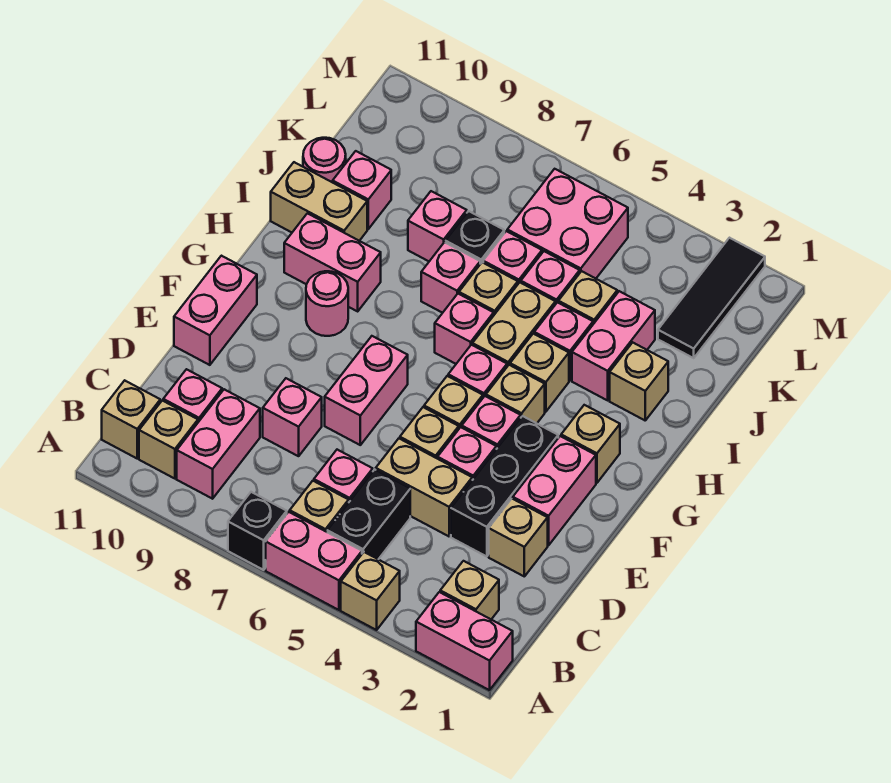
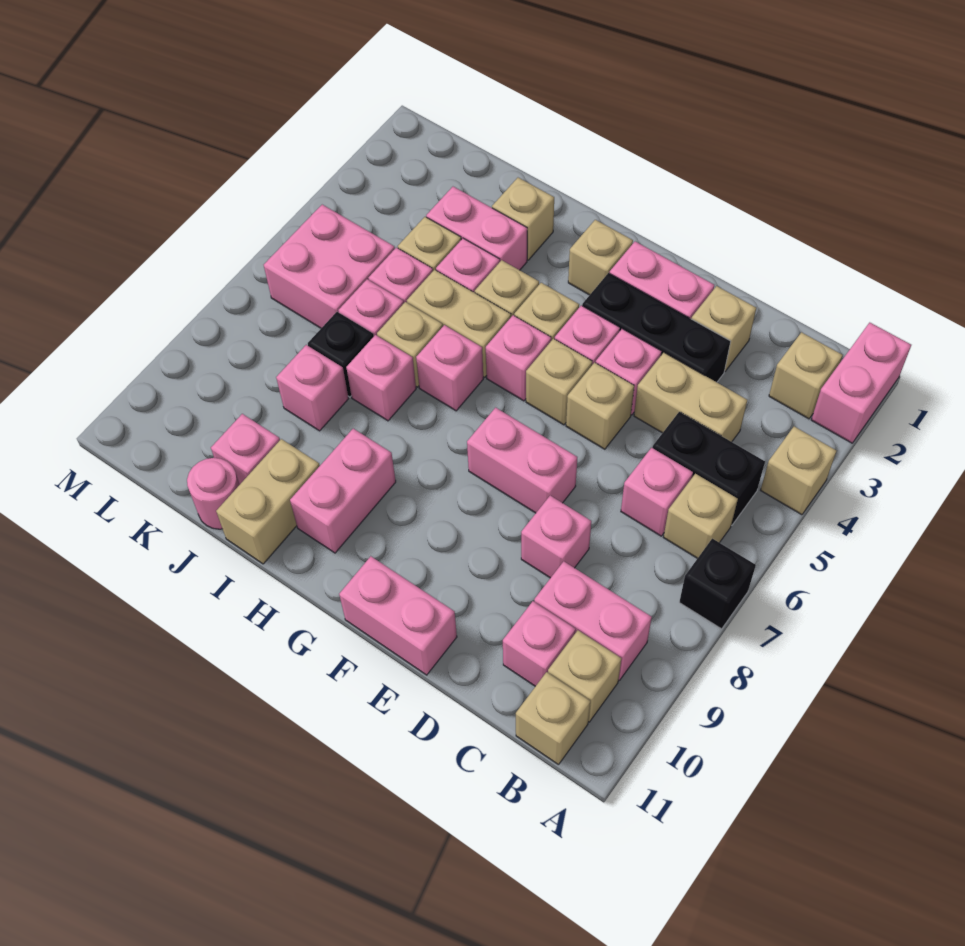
pink brick A5:A6 level 1 -> none
tan brick D4:D5 level 1 -> tan brick C4:D4 level 1
pink round brick G9 level 1 -> none
black tile K2:M2 level 1 -> none

